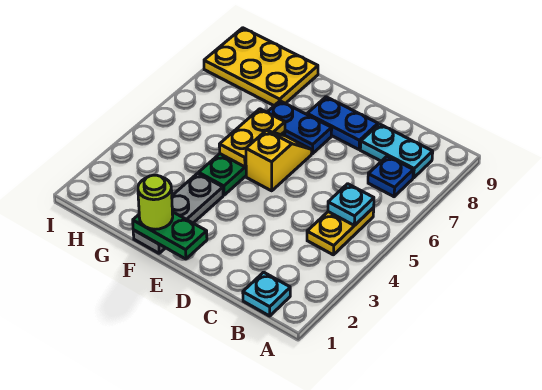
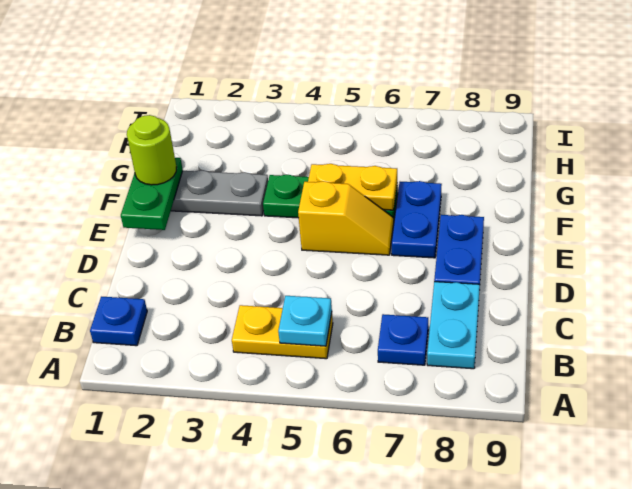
cyan plate B1 level 1 -> blue plate B1 level 1
yellow plate G8:I9 level 1 -> none

